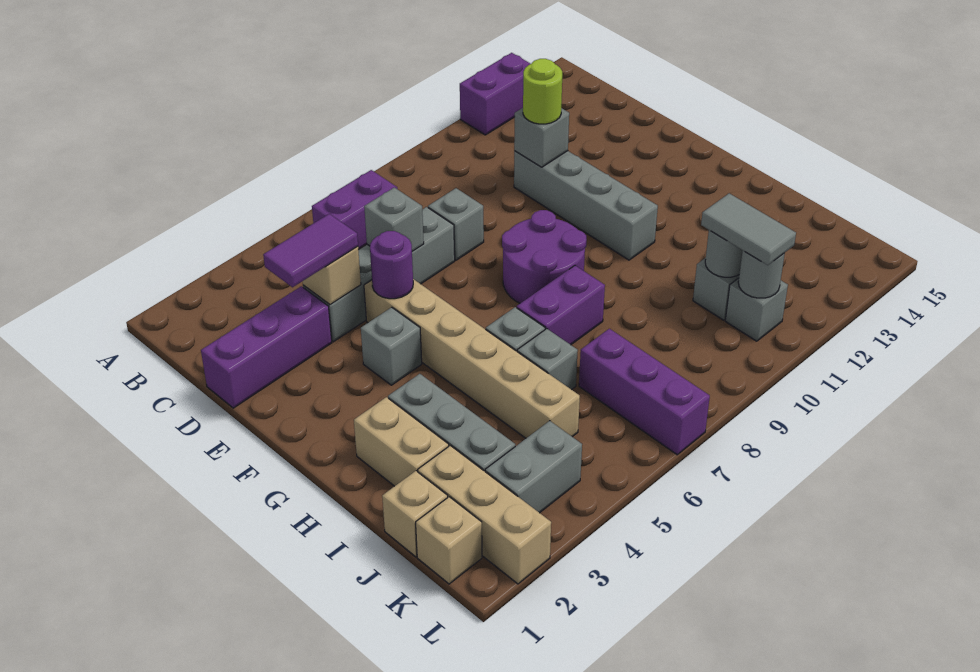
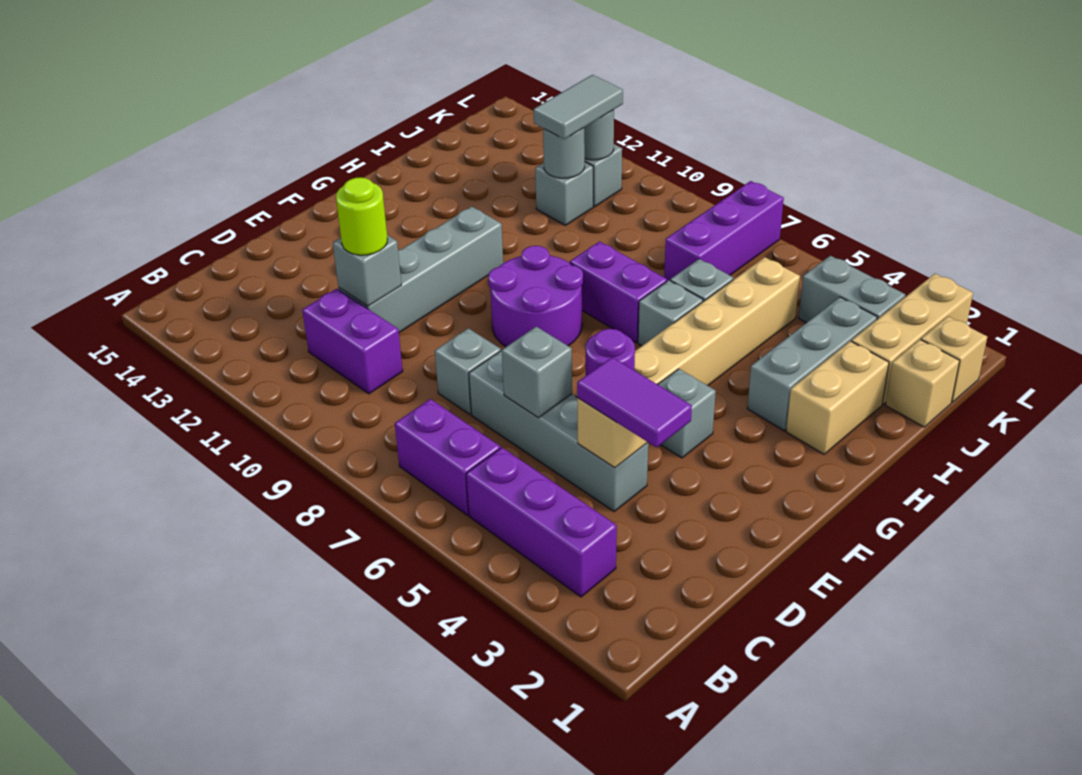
purple brick A12:A13 level 1 -> purple brick C10:C11 level 1
purple brick D1:D3 level 1 -> purple brick B3:B5 level 1

